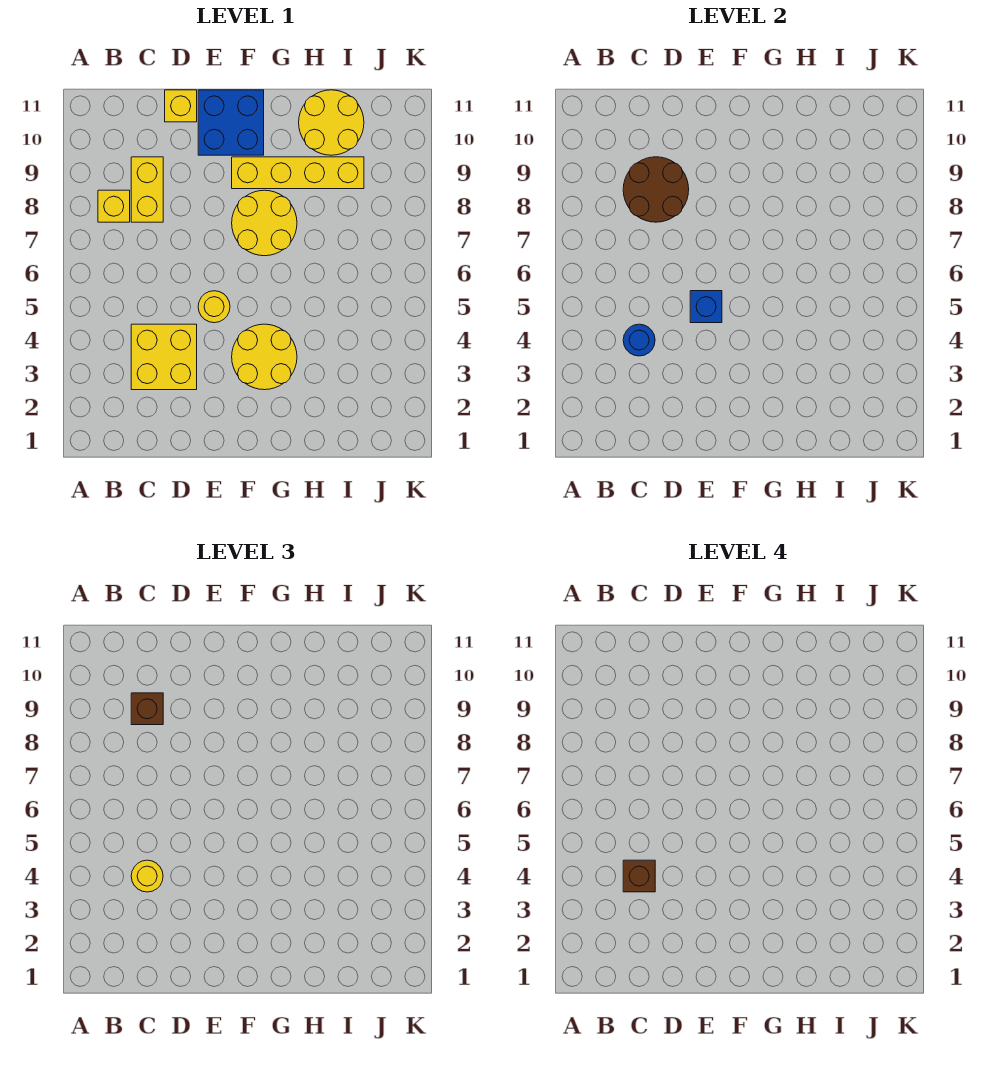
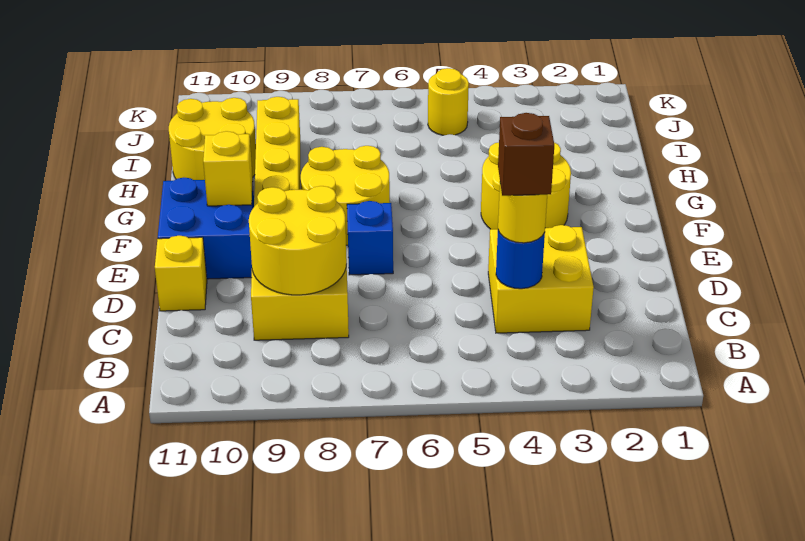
yellow brick B8 level 1 -> yellow brick F10 level 2
brown round brick C8:D9 level 2 -> yellow round brick C8:D9 level 2
brown brick C9 level 3 -> none
yellow round brick E5 level 1 -> yellow round brick J5 level 1
blue brick E5 level 2 -> blue brick E7 level 1

